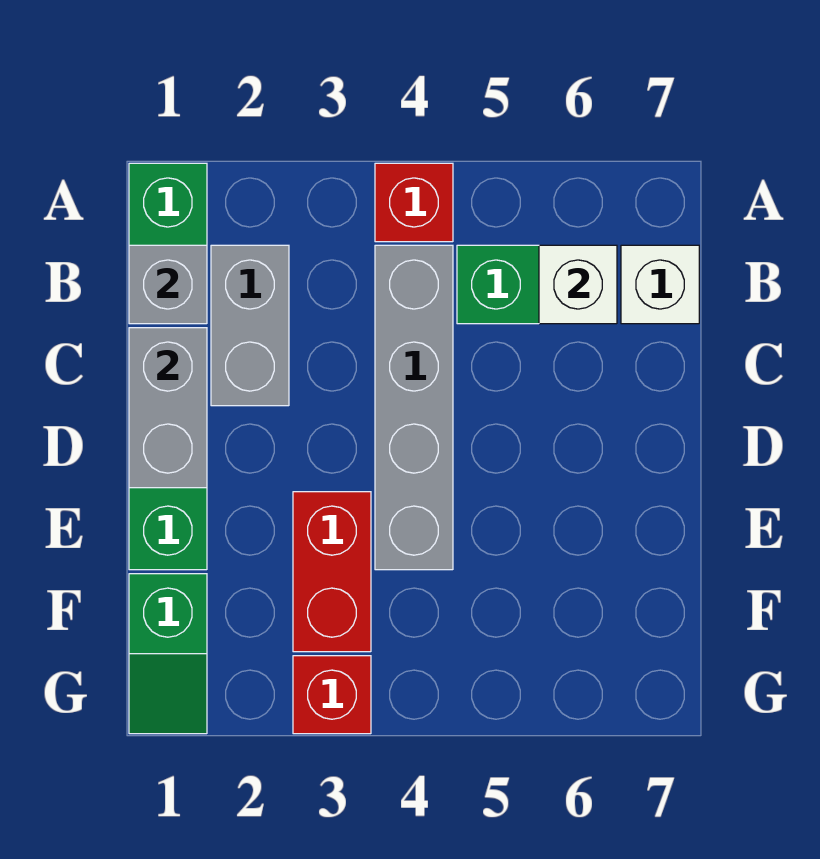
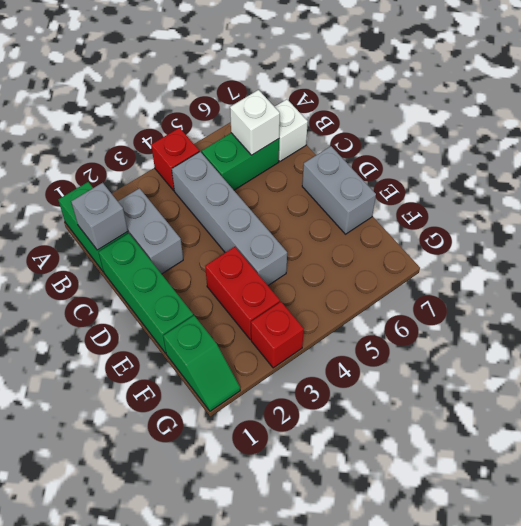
grey brick C1:D1 level 2 -> grey brick D7:E7 level 1

